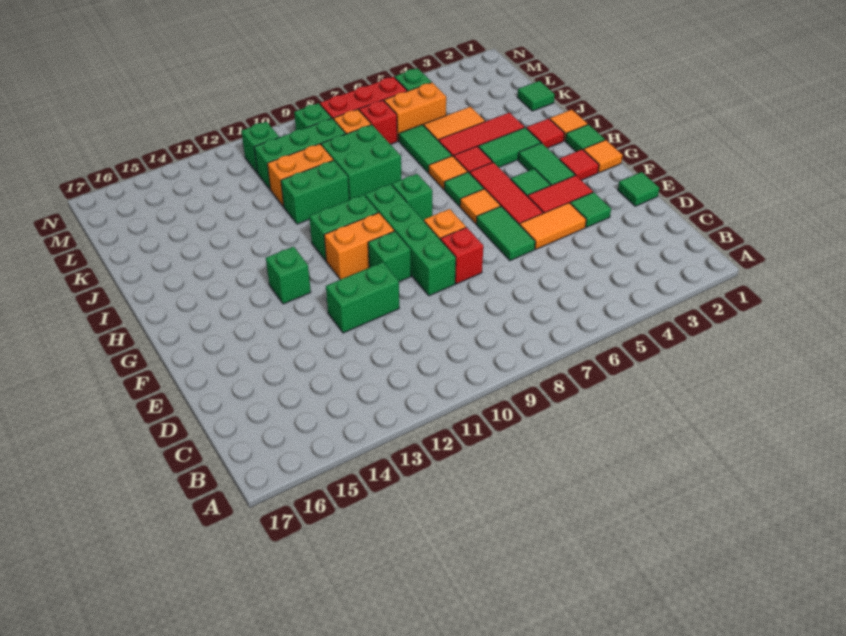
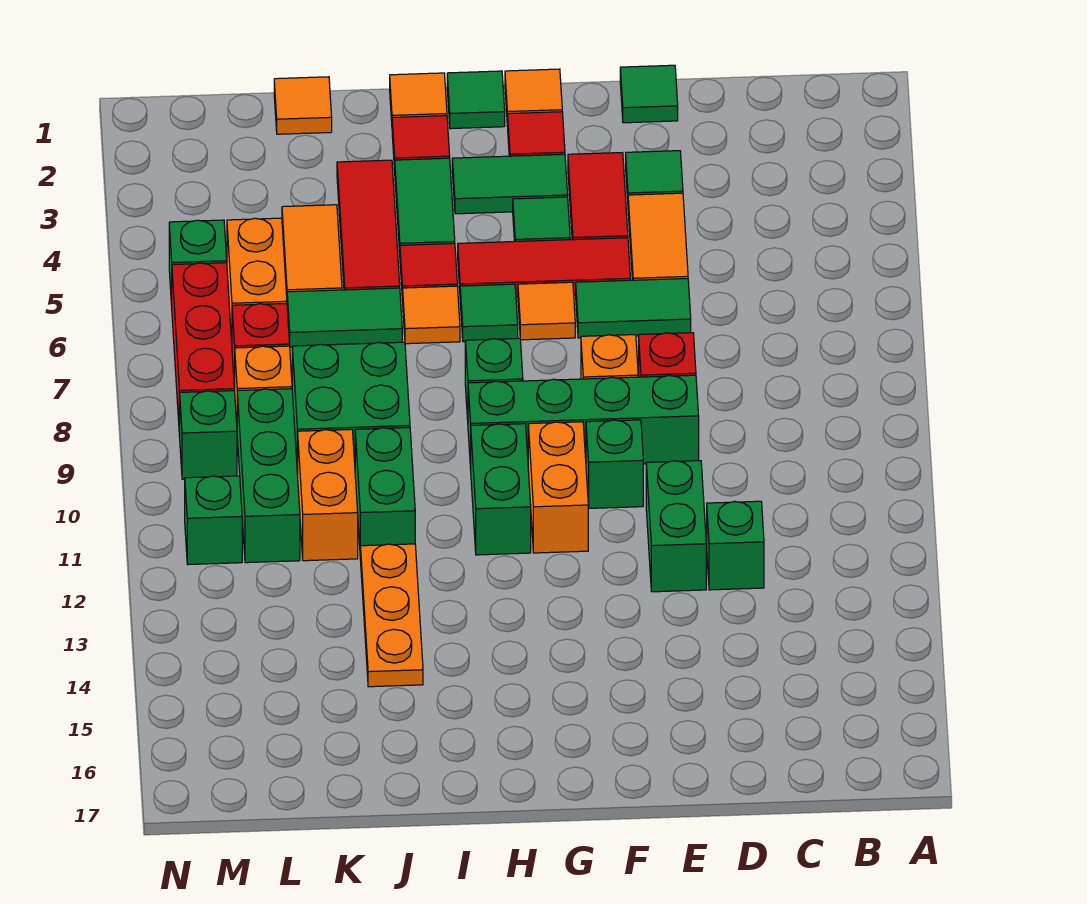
green brick G13 level 1 -> green brick D12 level 1
none -> orange plate J12:J14 level 1
green tile K1 level 1 -> orange tile K1 level 1

